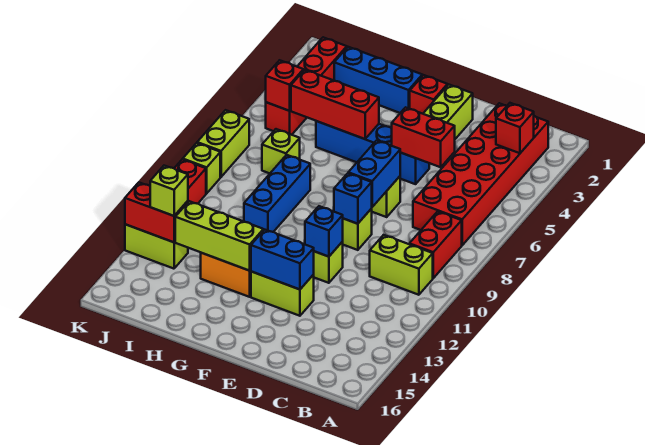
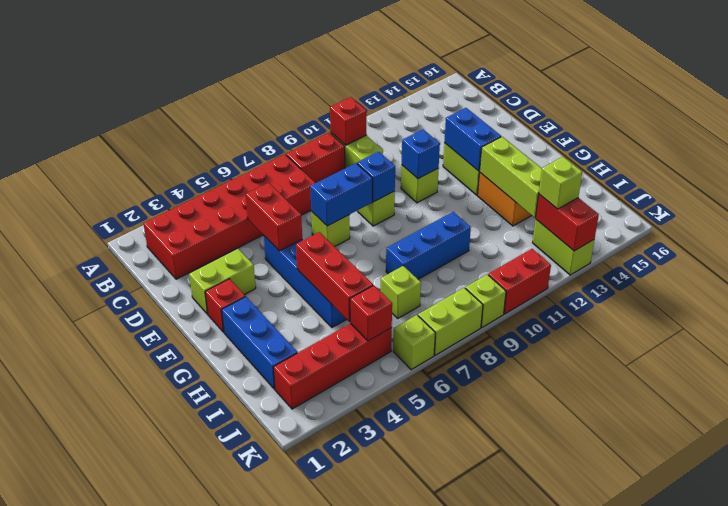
red brick B3 level 2 -> red brick B10 level 2
none -> lime brick K6 level 1

